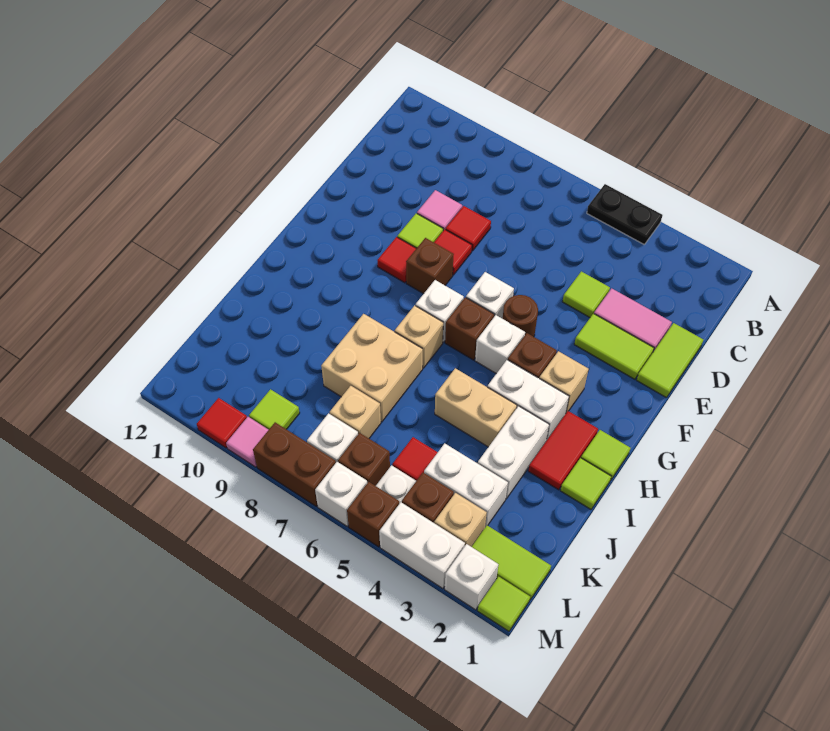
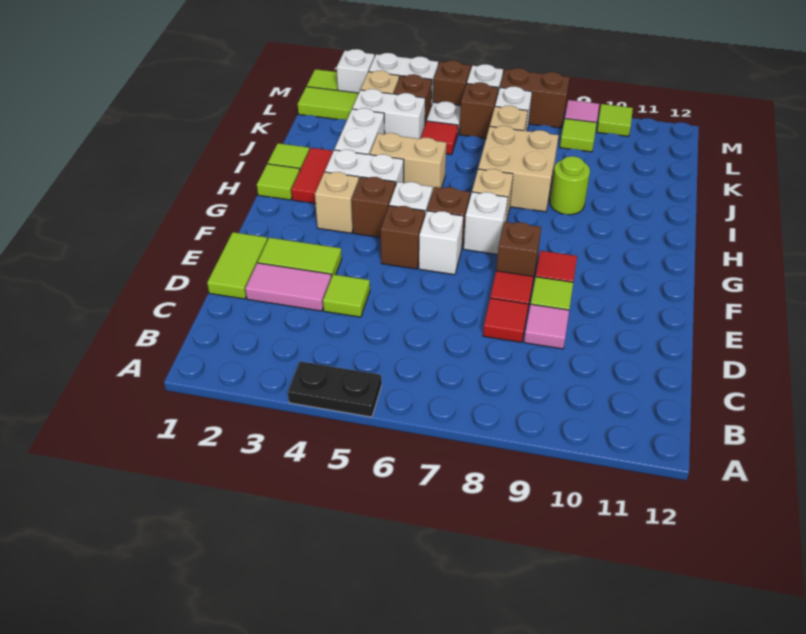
brown round brick F5 level 1 -> brown brick F5 level 1
none -> lime round brick I9 level 1
red tile M10 level 1 -> lime tile M10 level 1

